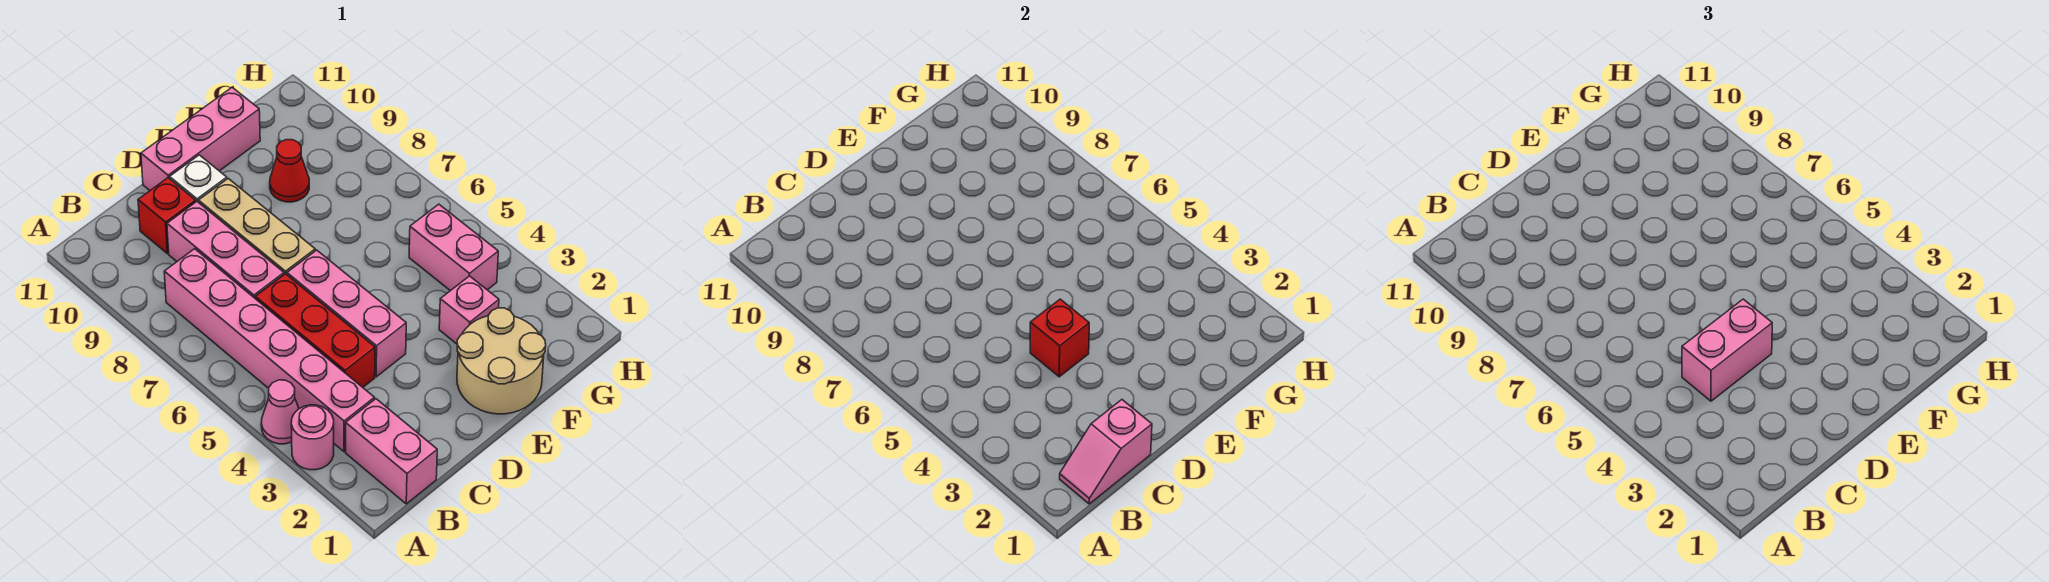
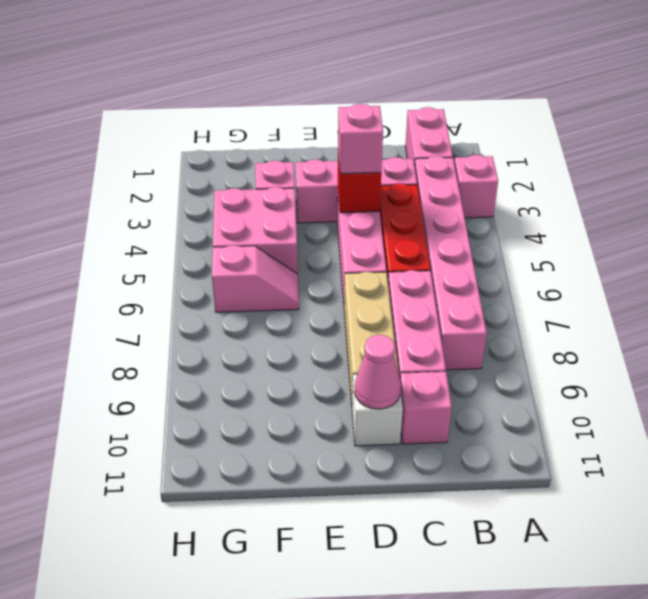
pink round brick A3 level 1 -> pink brick A3 level 1
pink cone A4 level 1 -> pink cone D10 level 2
pink slope B1:C1 level 2 top C -> pink slope F6:G6 level 1 top G
pink brick C4:D4 level 3 -> pink brick D4 level 3
red brick C10 level 1 -> pink brick C10 level 1
pink brick D11:F11 level 1 -> pink brick C3:E3 level 1
tan round brick E1:F2 level 1 -> none
red cone F9 level 1 -> none
pink brick G4:G5 level 1 -> pink brick F4:G5 level 1

